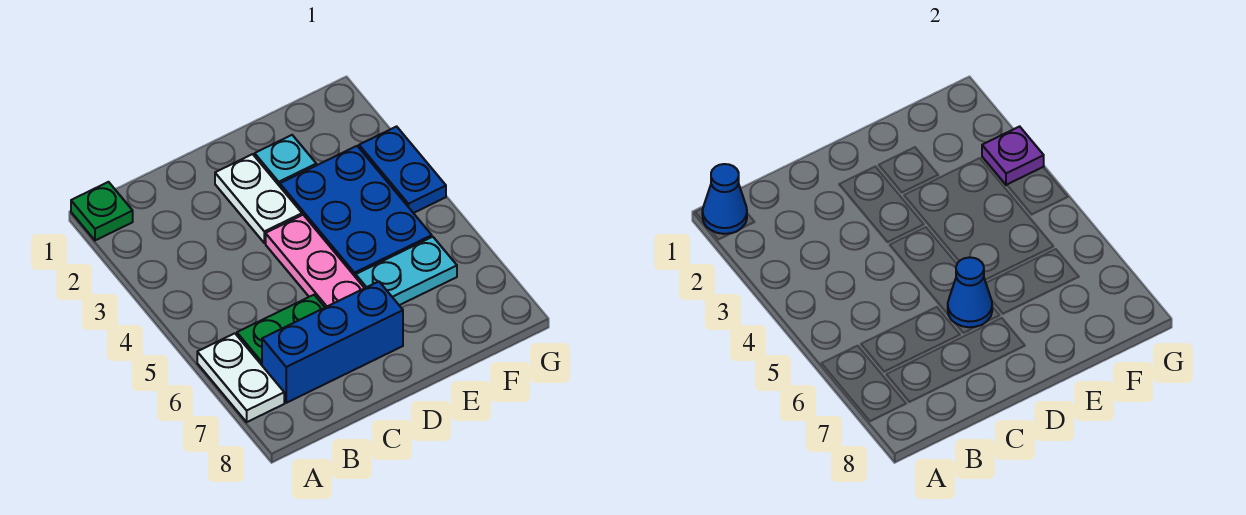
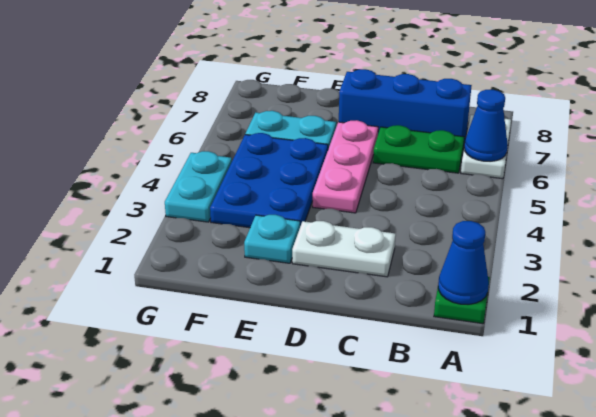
white plate D2:D3 level 1 -> white plate C2:D2 level 1
blue cone D6 level 2 -> blue cone A6 level 2
blue plate G3:G4 level 1 -> cyan plate G3:G4 level 1
purple plate G3 level 2 -> none

